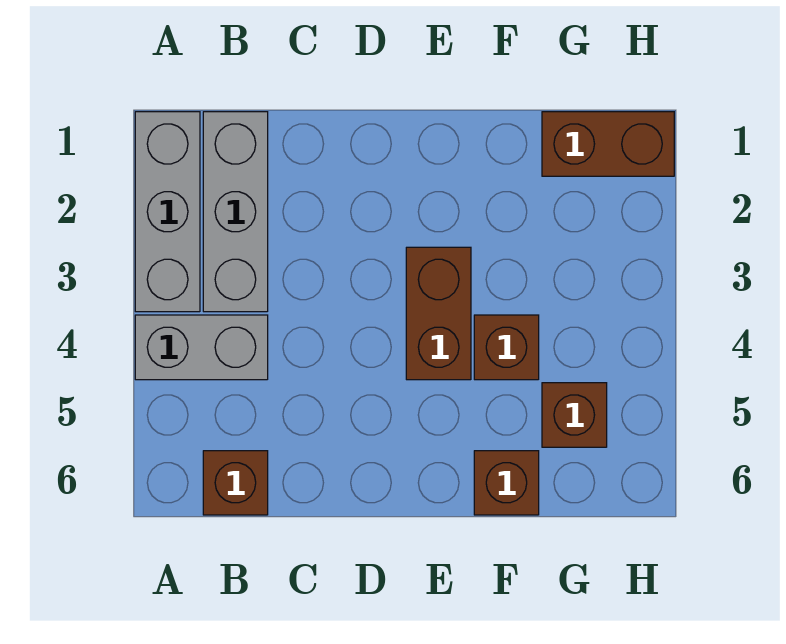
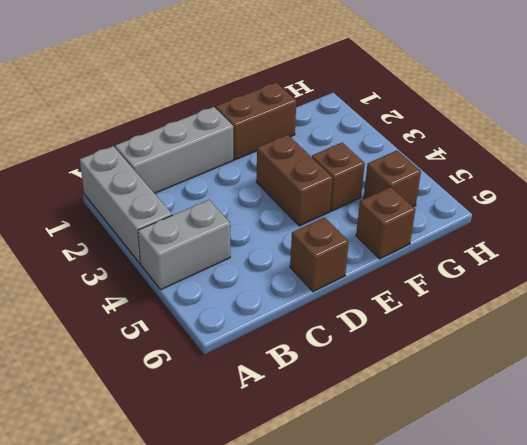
grey brick B1:B3 level 1 -> grey brick B1:D1 level 1
brown brick B6 level 1 -> brown brick D6 level 1
brown brick G1:H1 level 1 -> brown brick E1:F1 level 1

